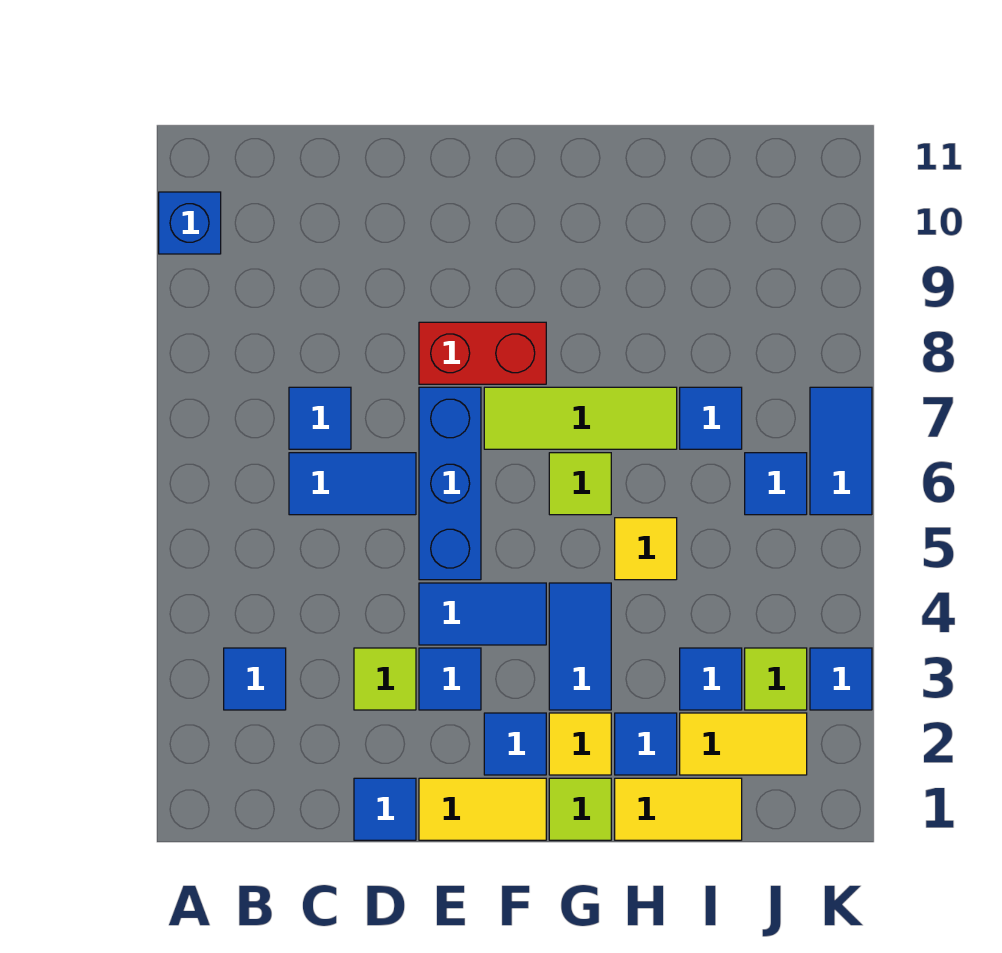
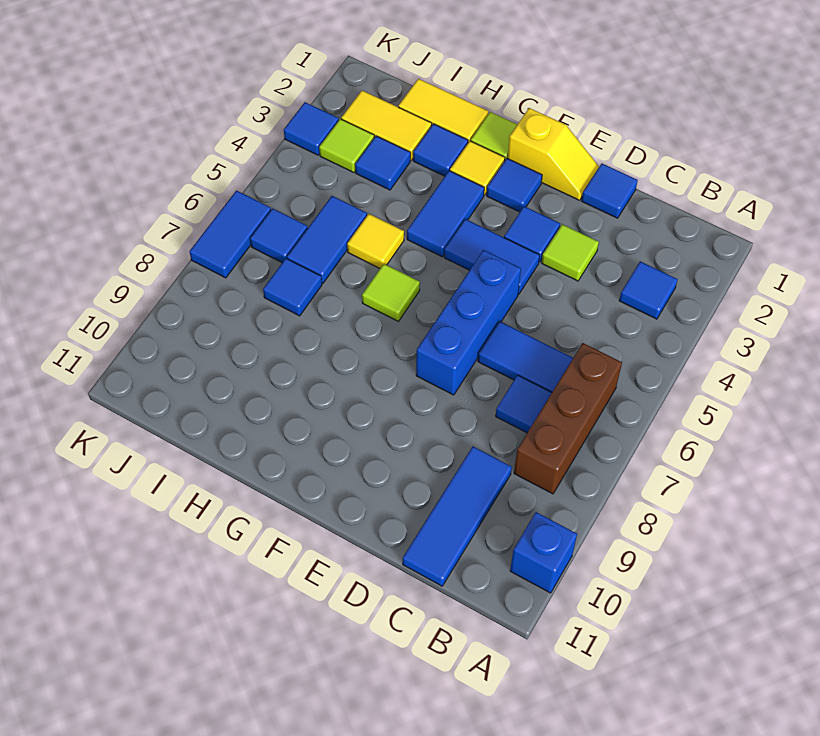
none -> brown brick B6:B8 level 1
none -> blue tile C9:C11 level 1
yellow tile E1:F1 level 1 -> yellow slope E1:F1 level 1 top F
red brick E8:F8 level 1 -> none
lime tile F7:H7 level 1 -> none
none -> blue tile I5:I6 level 1

